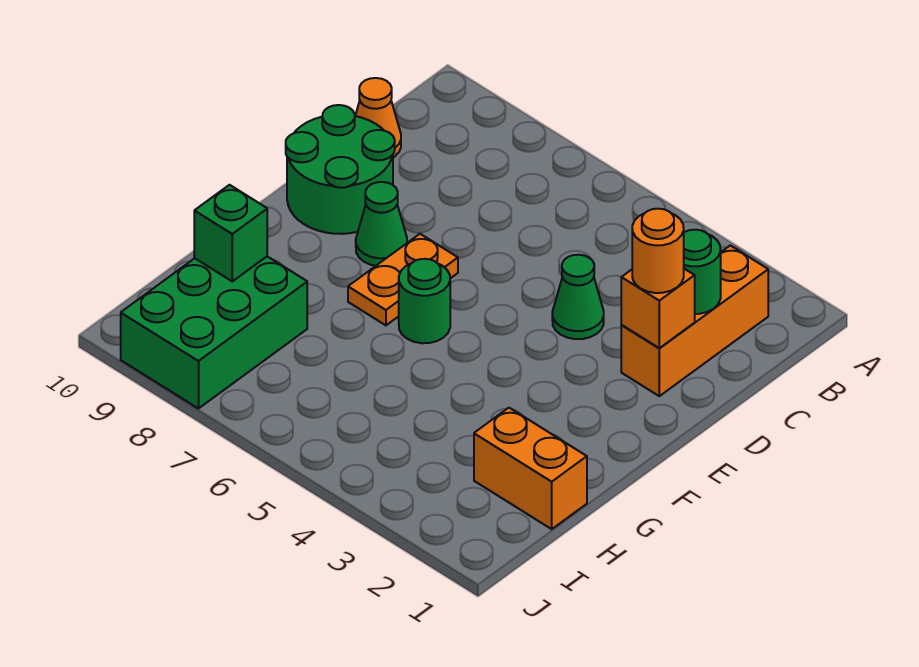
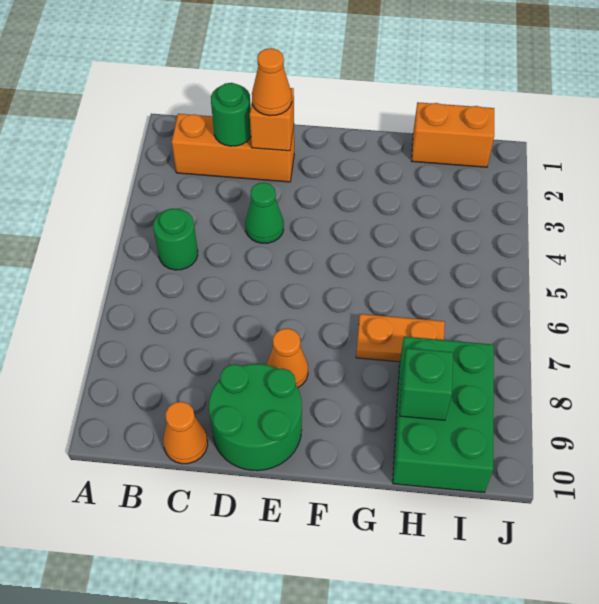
orange round brick D2 level 3 -> orange cone D2 level 3
orange plate E7:F7 level 1 -> orange plate G7:H7 level 1
green cone E8 level 1 -> orange cone E8 level 1
green round brick F6 level 1 -> green round brick B5 level 1
orange brick H1:H2 level 1 -> orange brick H1:I1 level 1
green brick H8:J9 level 1 -> green brick H8:I10 level 1

